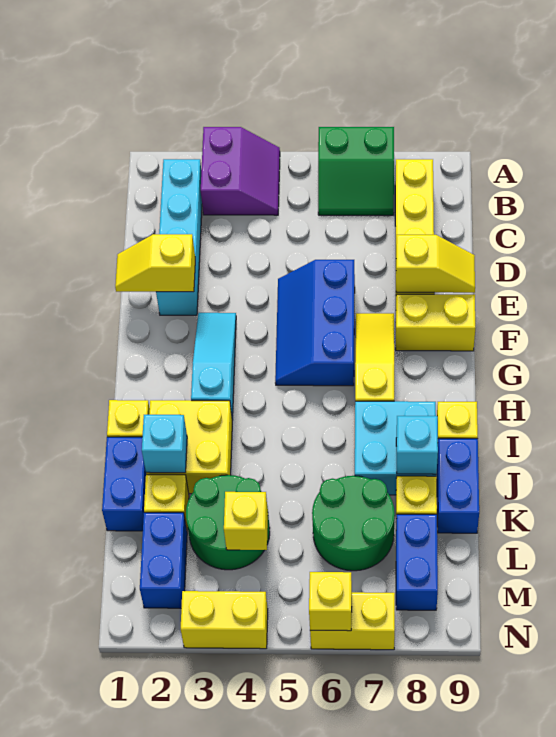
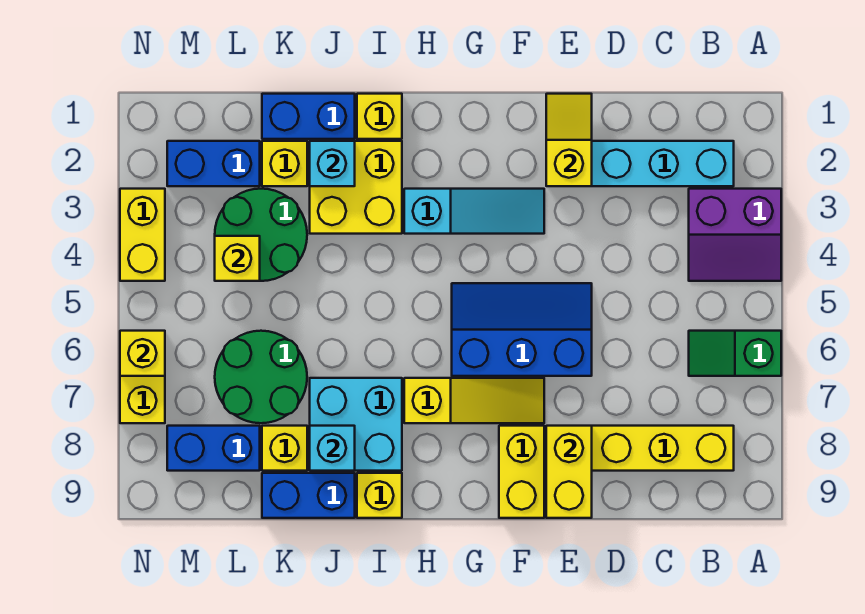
green slope A6:B7 level 1 top A -> green slope A6:B6 level 1 top A
yellow slope E8:E9 level 2 top 8 -> yellow brick E8:E9 level 2

